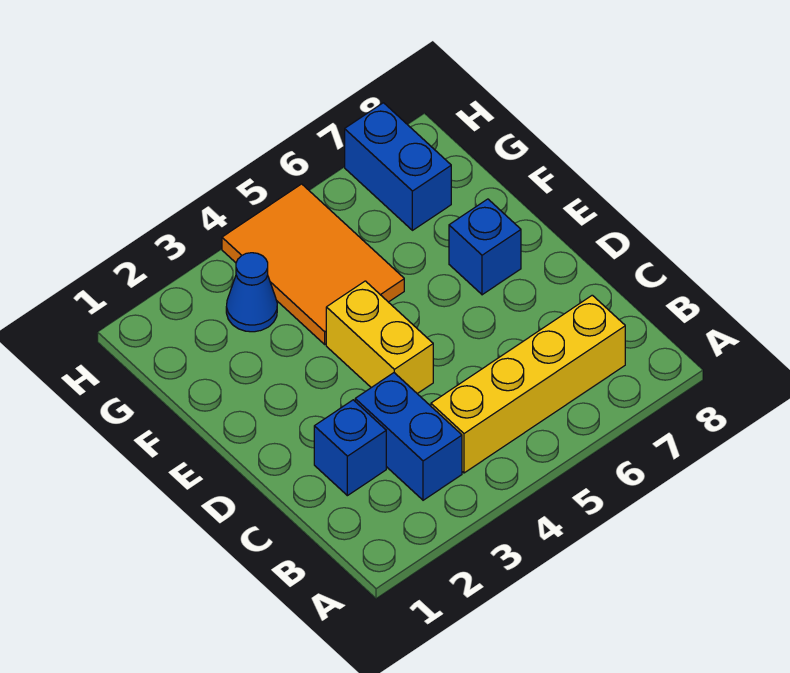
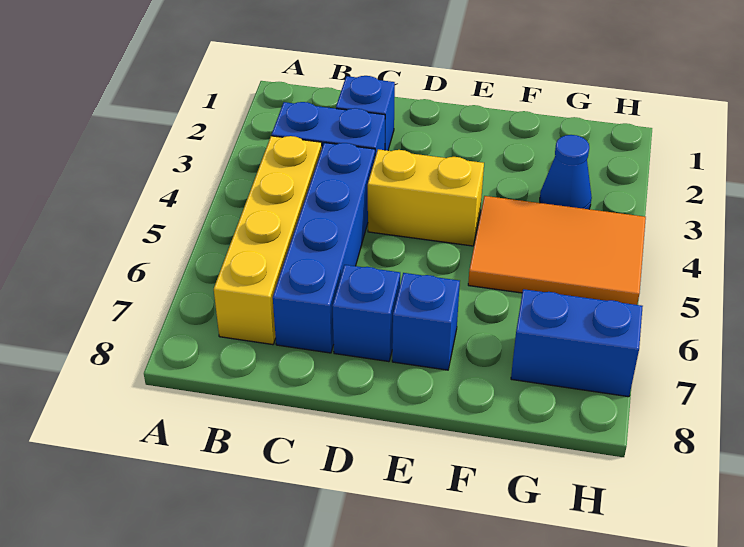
none -> blue brick C4:C7 level 1
none -> blue brick D7 level 1

